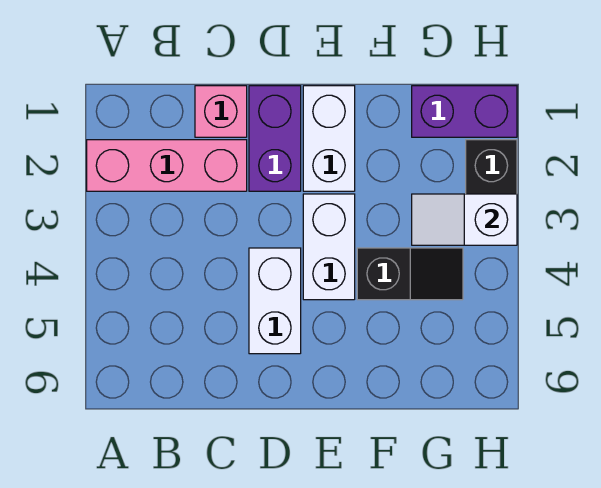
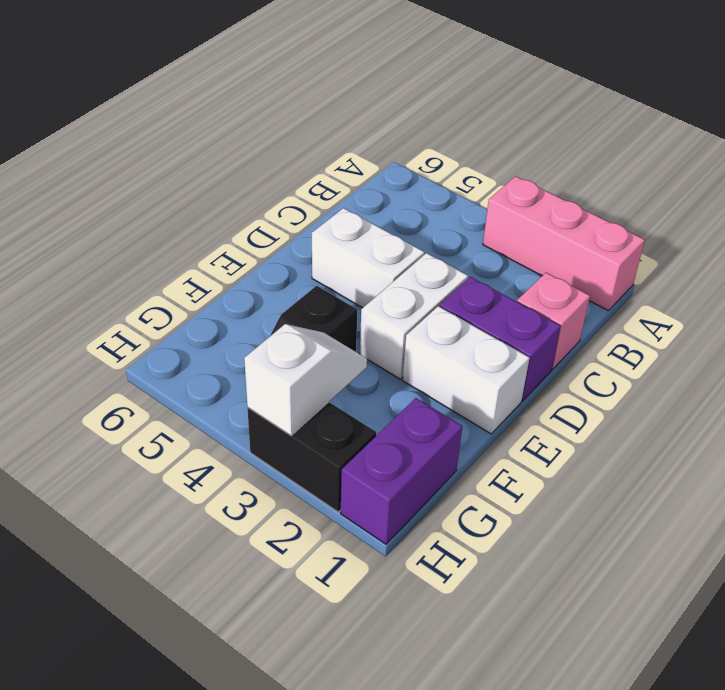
pink brick A2:C2 level 1 -> pink brick A1:A3 level 1
white brick E3:E4 level 1 -> white brick D3:E3 level 1

